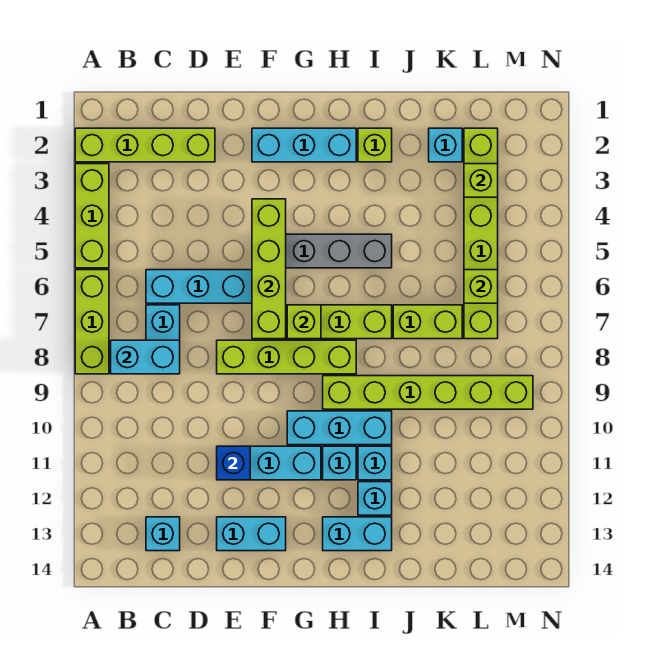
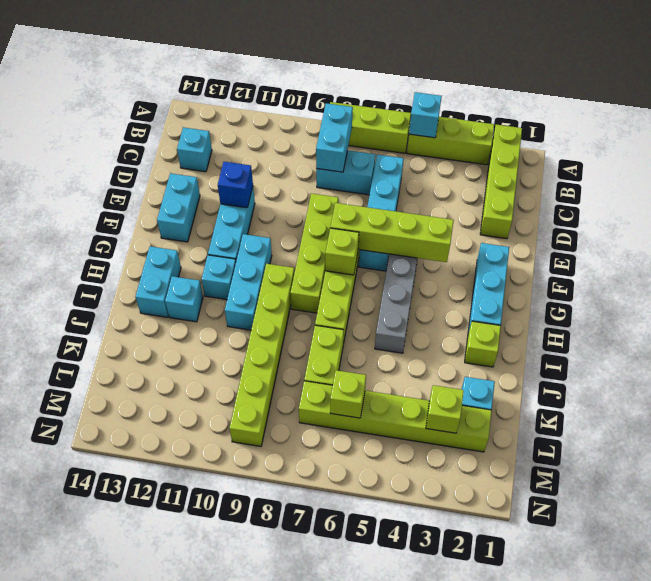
cyan brick I11 level 1 -> cyan brick A5 level 2

